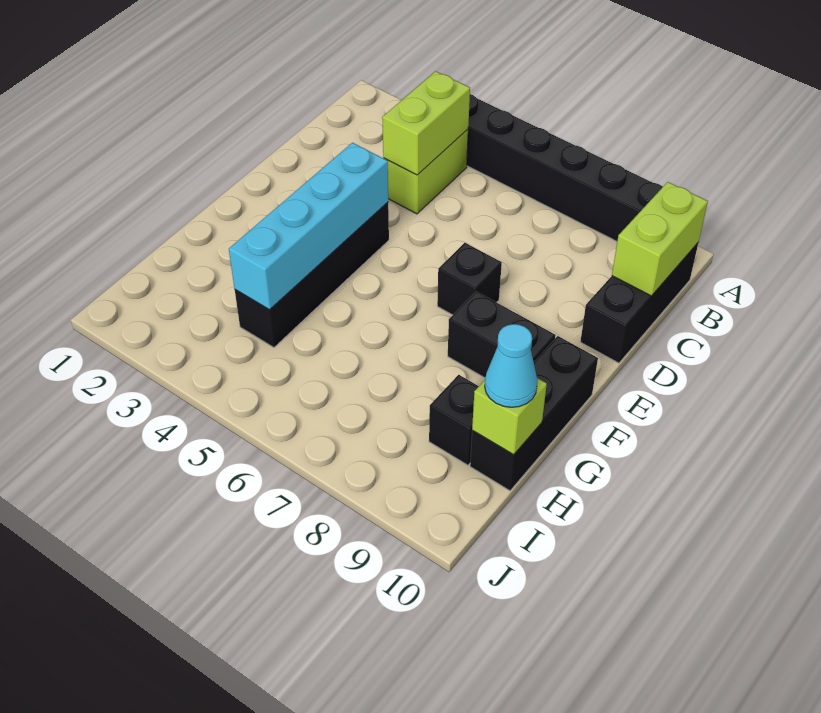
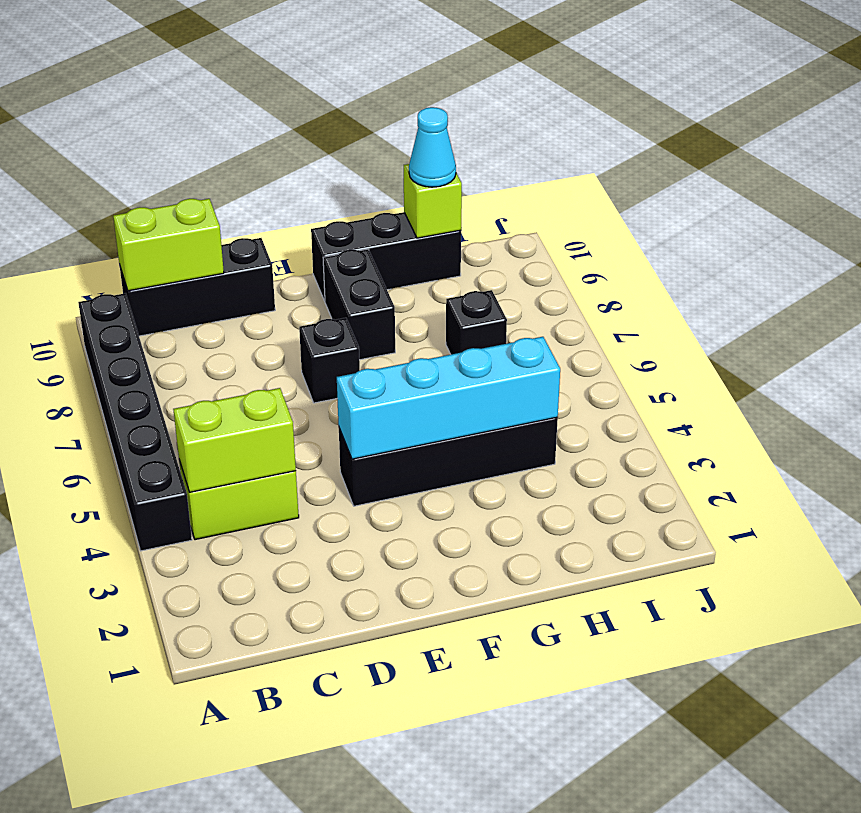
black brick H9 level 1 -> black brick H7 level 1

